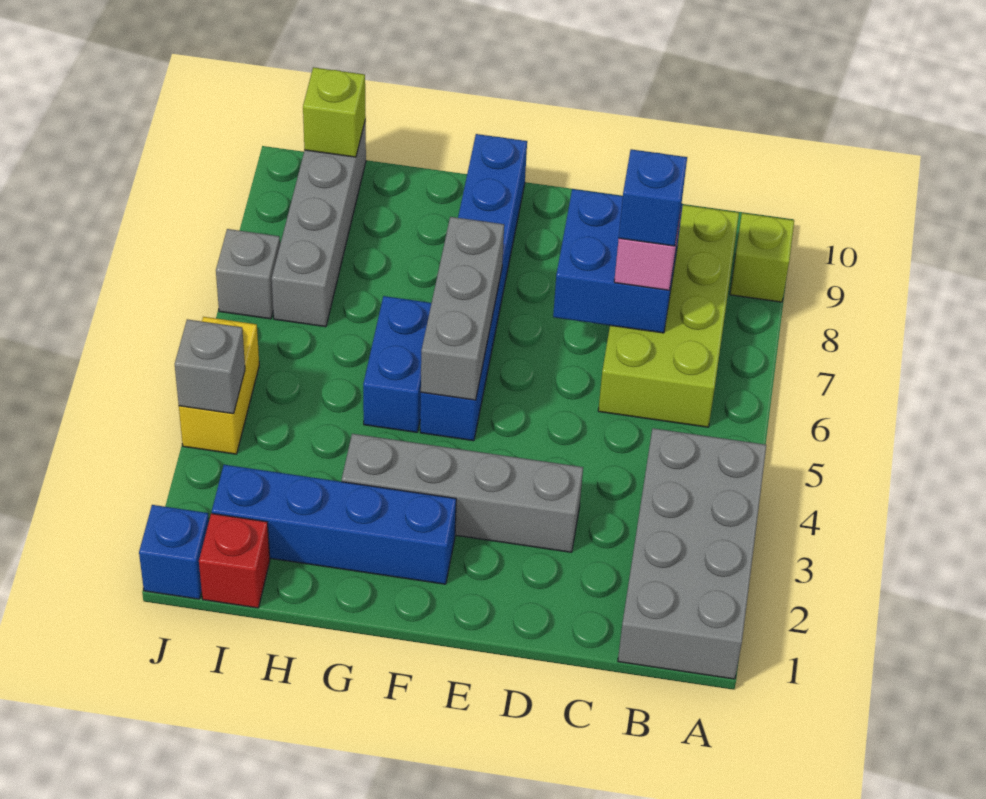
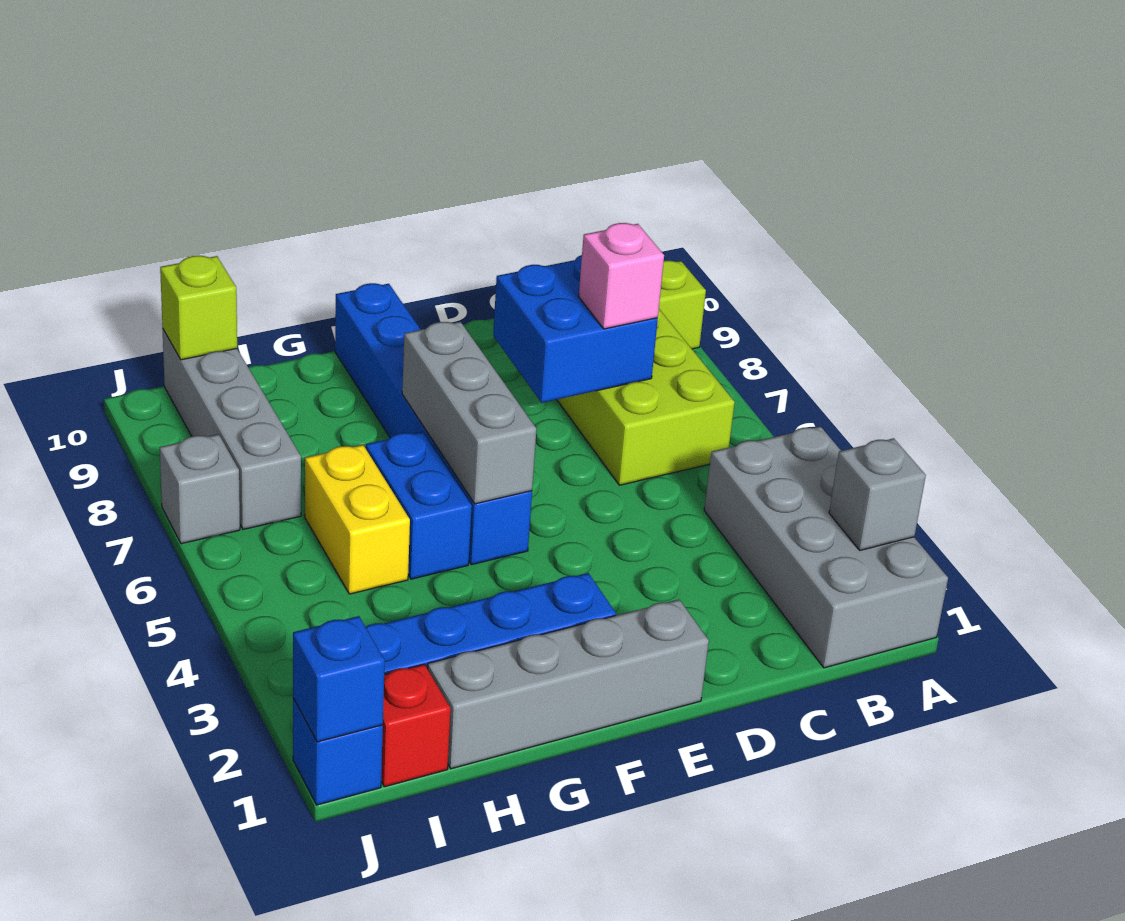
blue brick C7 level 4 -> blue brick J1 level 2
grey brick D3:G3 level 1 -> grey brick E1:H1 level 1
yellow brick J4:J5 level 1 -> yellow brick H5:H6 level 1
grey brick J4 level 2 -> grey brick A2 level 2

